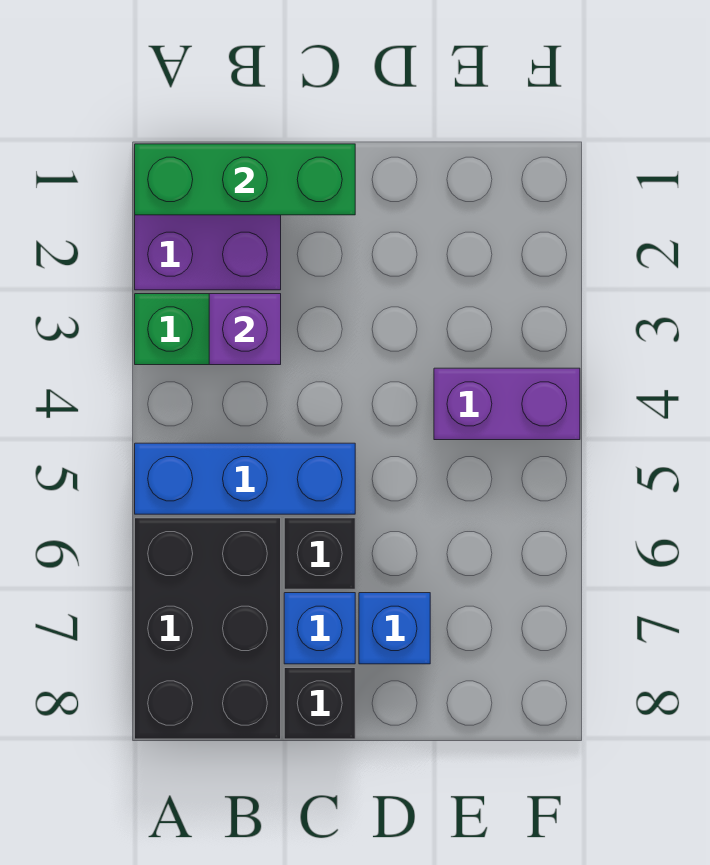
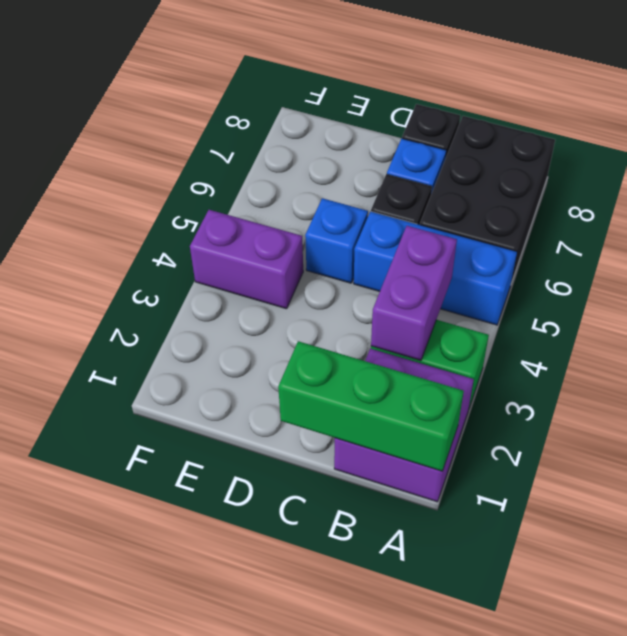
purple brick B3 level 2 -> purple brick B3:B4 level 2
blue brick D7 level 1 -> blue brick D5 level 1

